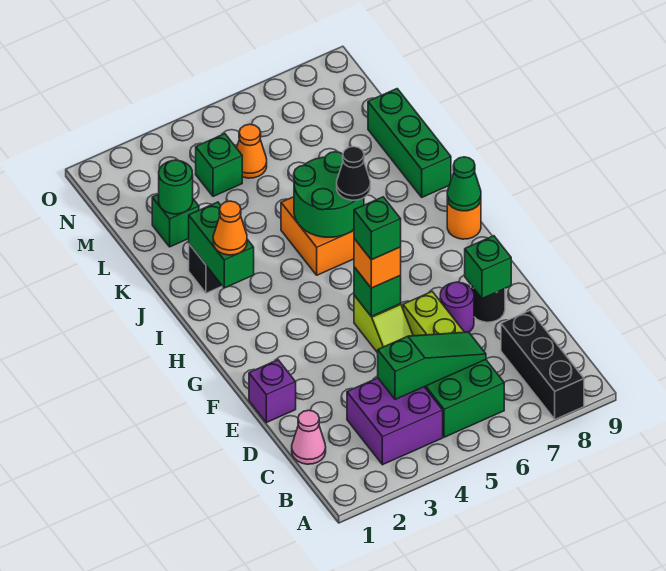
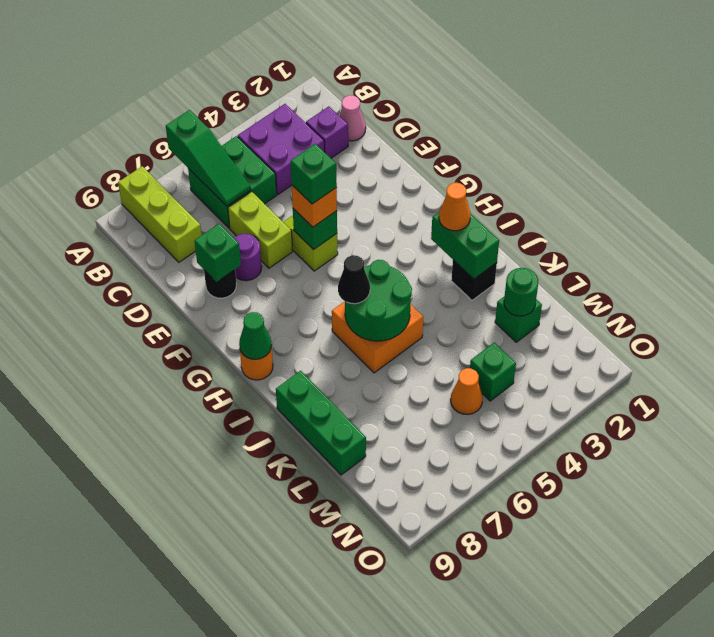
black brick A8:C8 level 1 -> lime brick A8:C8 level 1
green slope C4:C6 level 2 top 4 -> green slope A6:C6 level 2 top A
purple brick E1 level 1 -> purple brick C2 level 1

